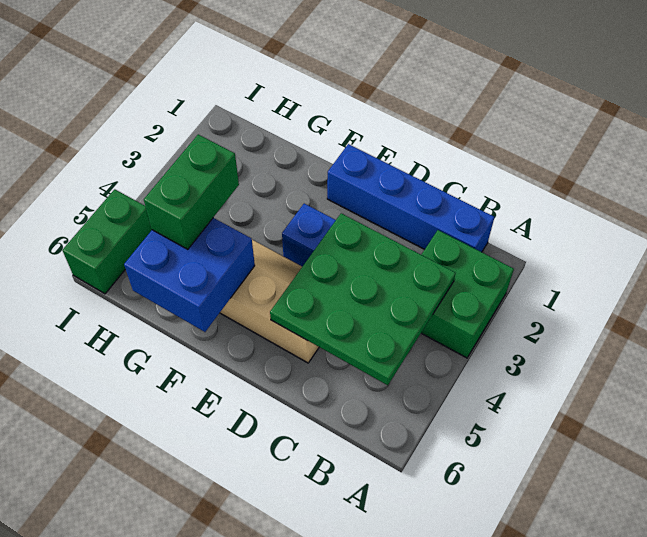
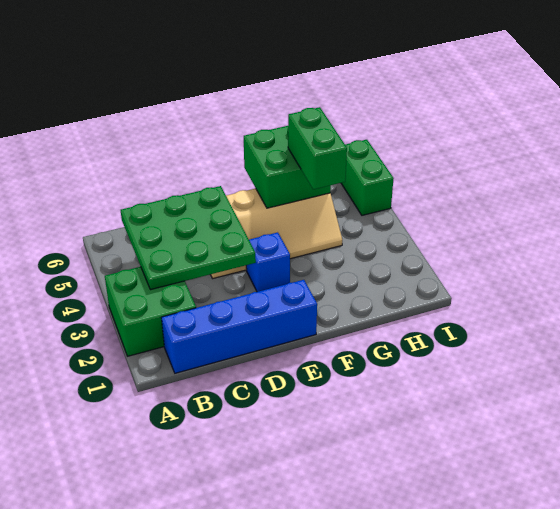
blue brick F5:G6 level 2 -> green brick F5:G6 level 2

